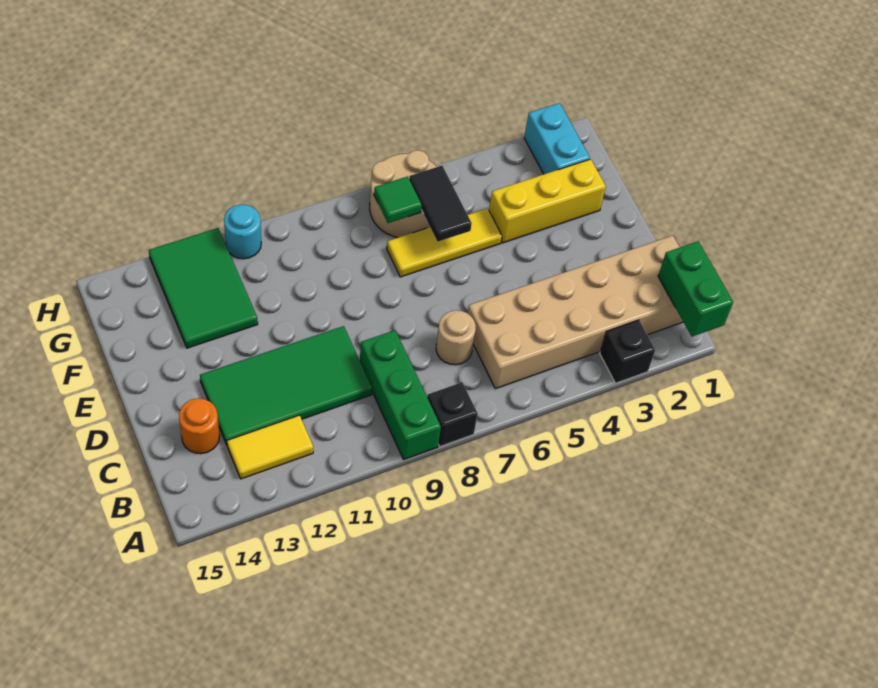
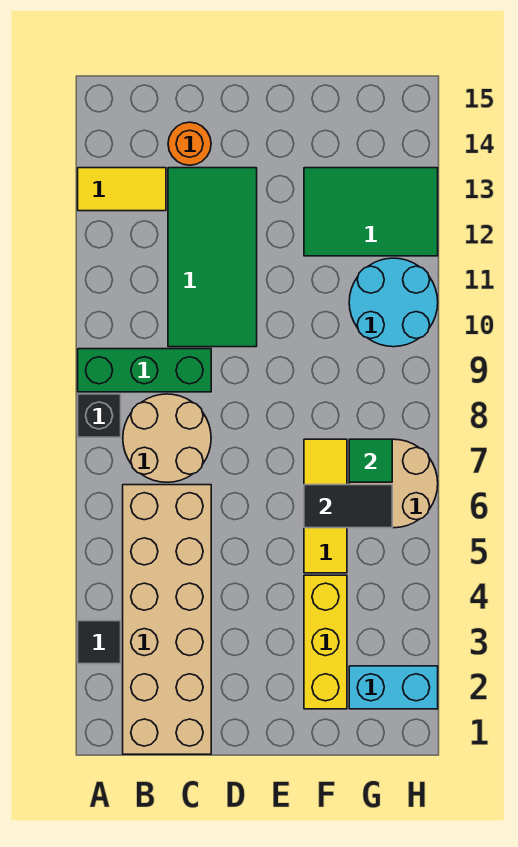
green brick A1:B1 level 2 -> none
black brick A3 level 1 -> black tile A3 level 1
yellow tile B12:B13 level 1 -> yellow tile A13:B13 level 1
tan round brick C7 level 1 -> tan round brick B7:C8 level 1
cyan round brick H11 level 1 -> cyan round brick G10:H11 level 1

